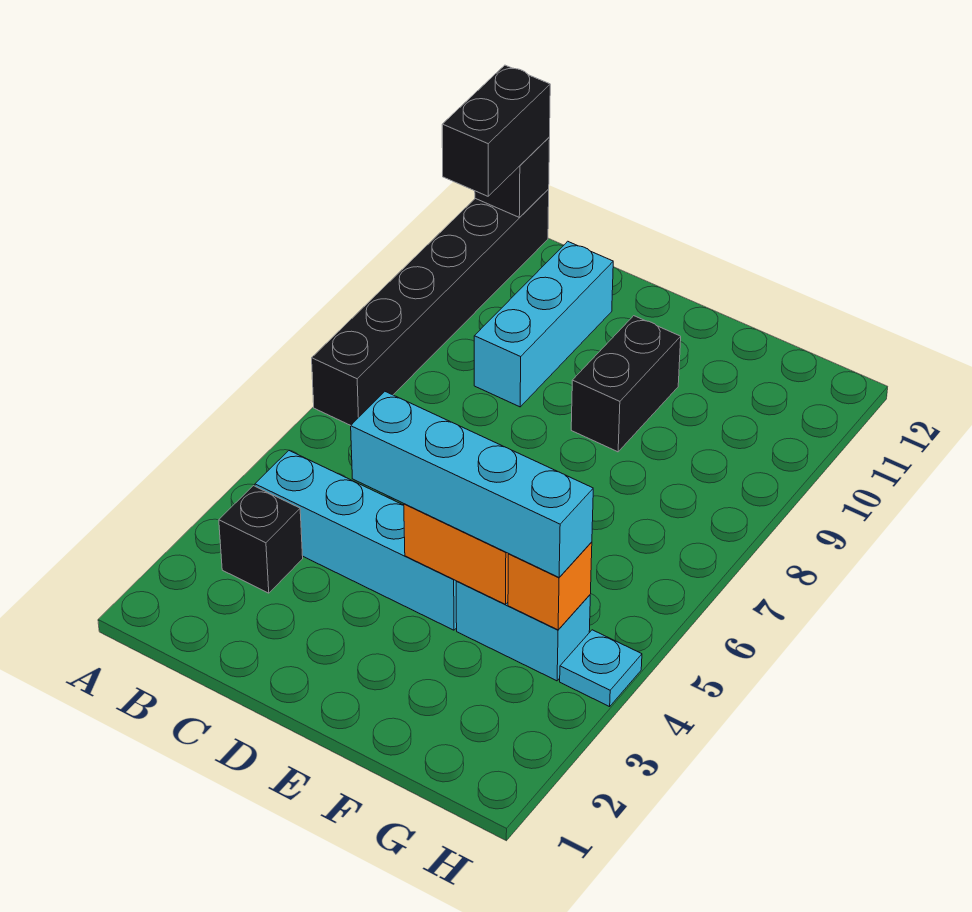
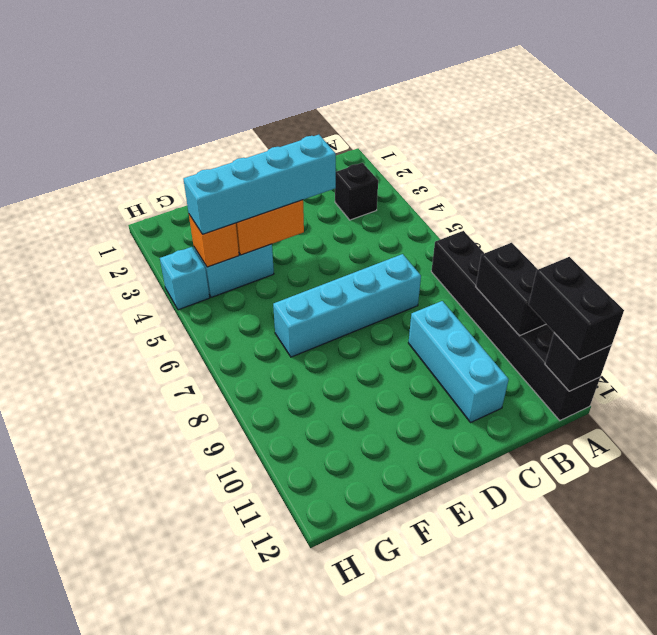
cyan brick B4:E4 level 1 -> cyan brick C7:F7 level 1
black brick E9:E10 level 1 -> black brick A9:A10 level 2
cyan plate H4 level 1 -> cyan brick H4 level 1

